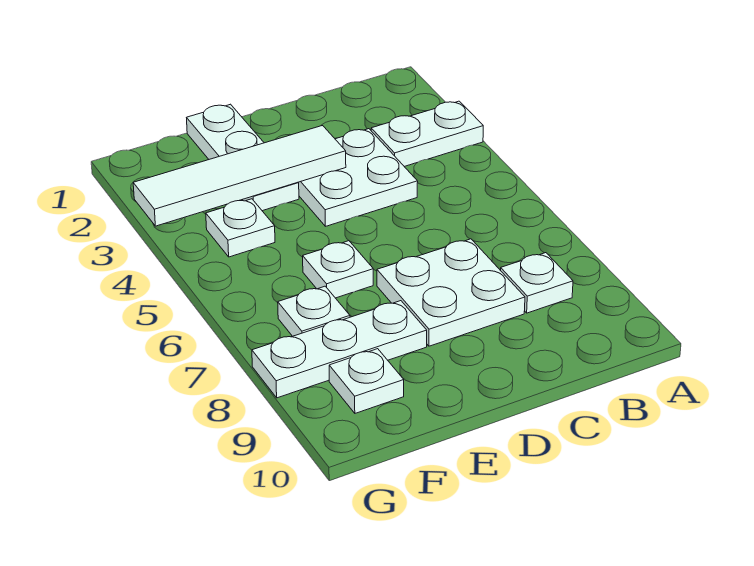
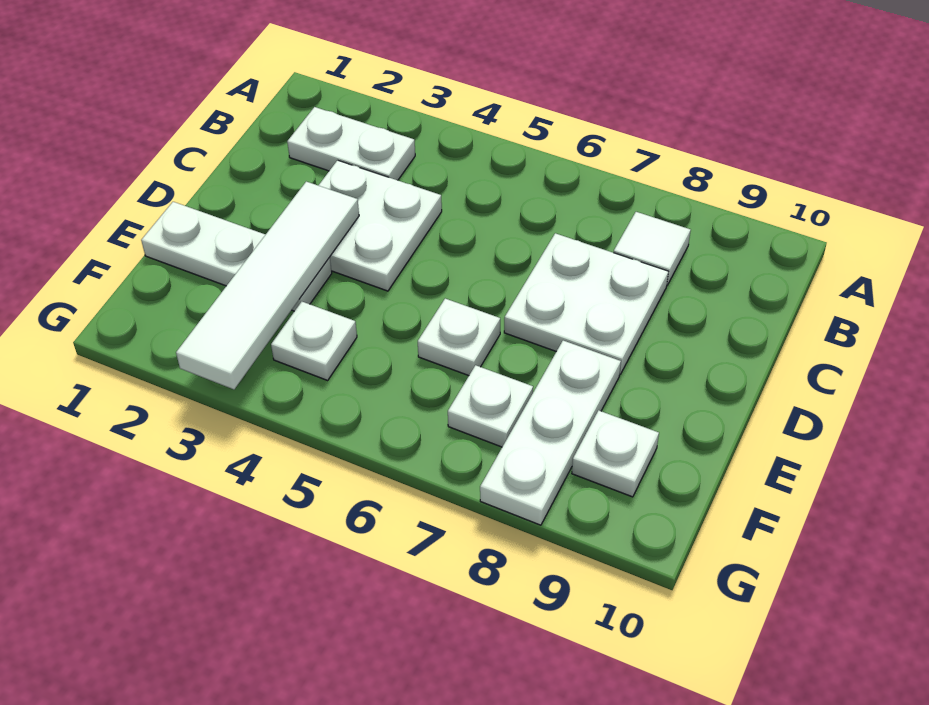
white plate A3:B3 level 1 -> white plate B2:B3 level 1
white plate B8 level 1 -> white tile B8 level 1

